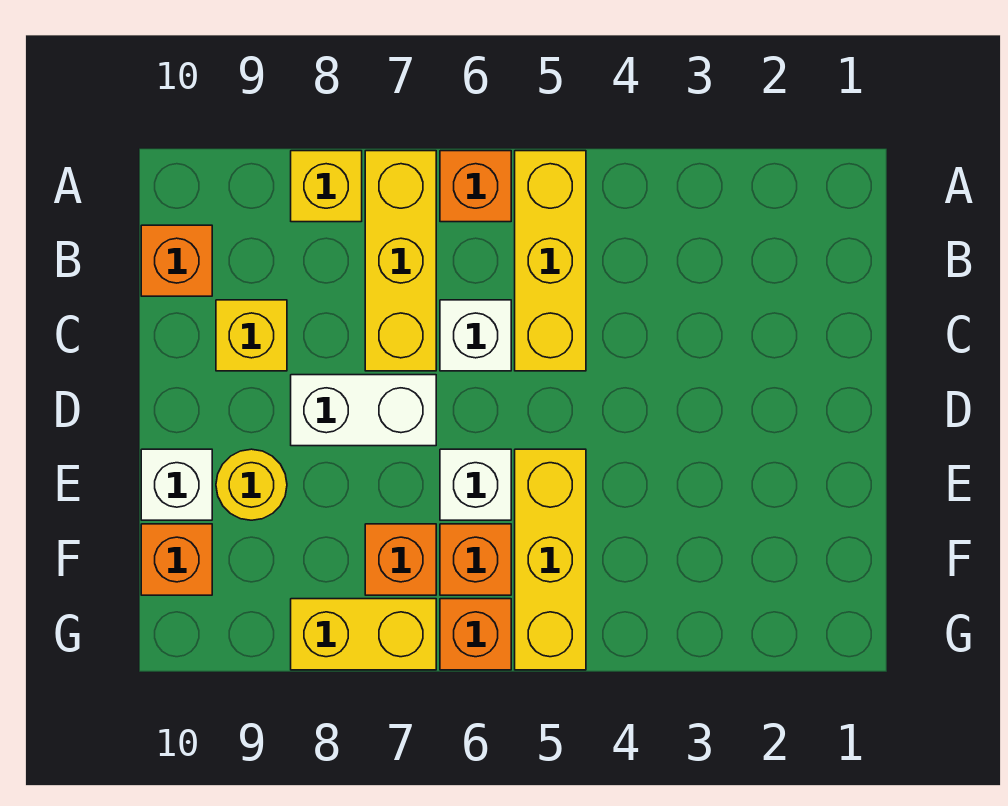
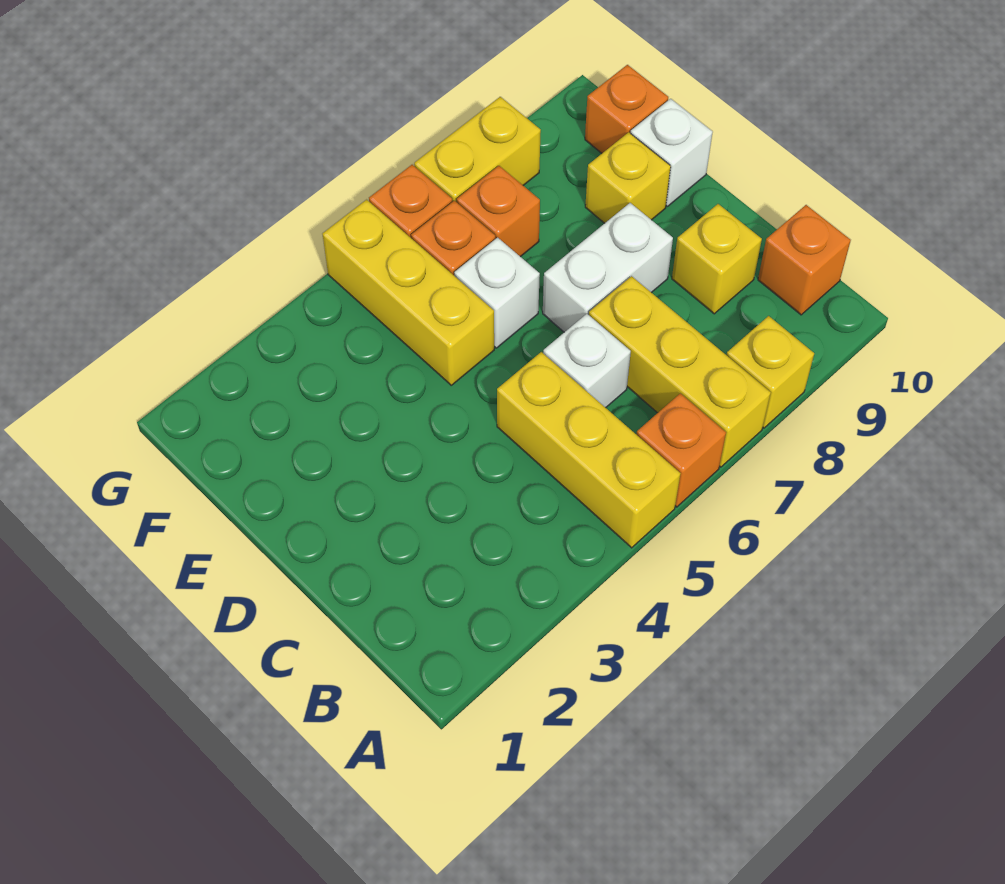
yellow round brick E9 level 1 -> yellow brick E9 level 1

